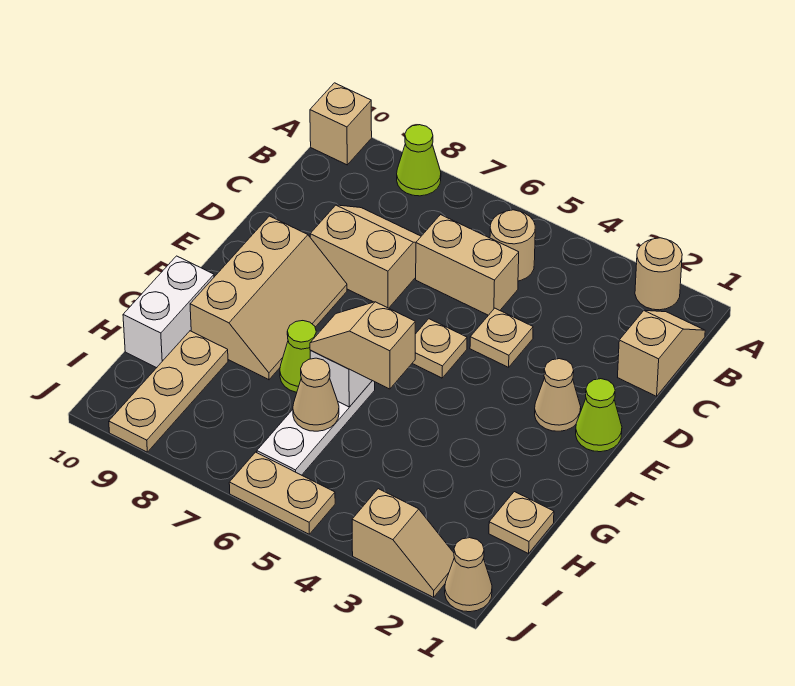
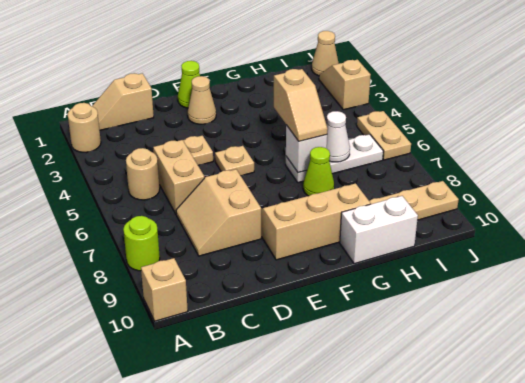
lime cone A8 level 1 -> lime round brick A8 level 1
tan plate H1 level 1 -> none
tan cone H6 level 2 -> white cone H6 level 2

